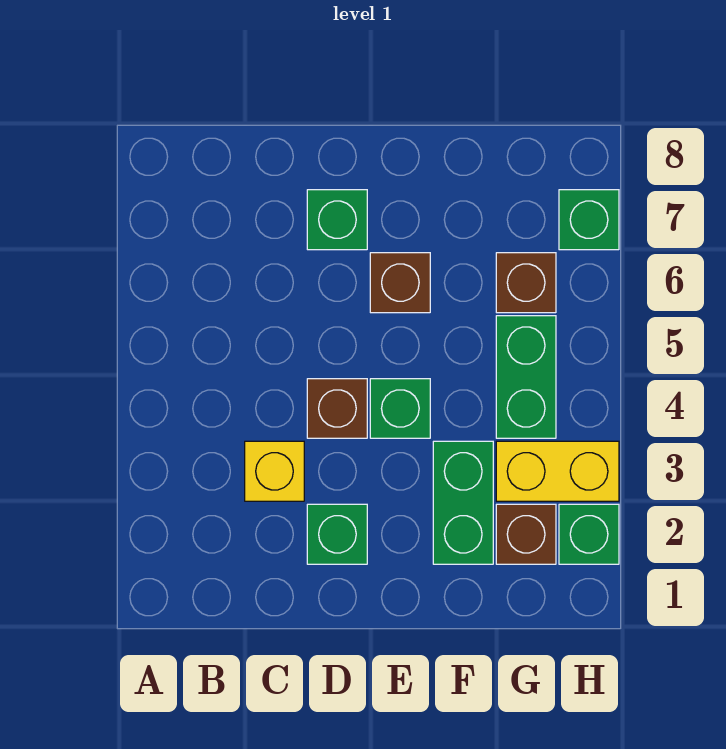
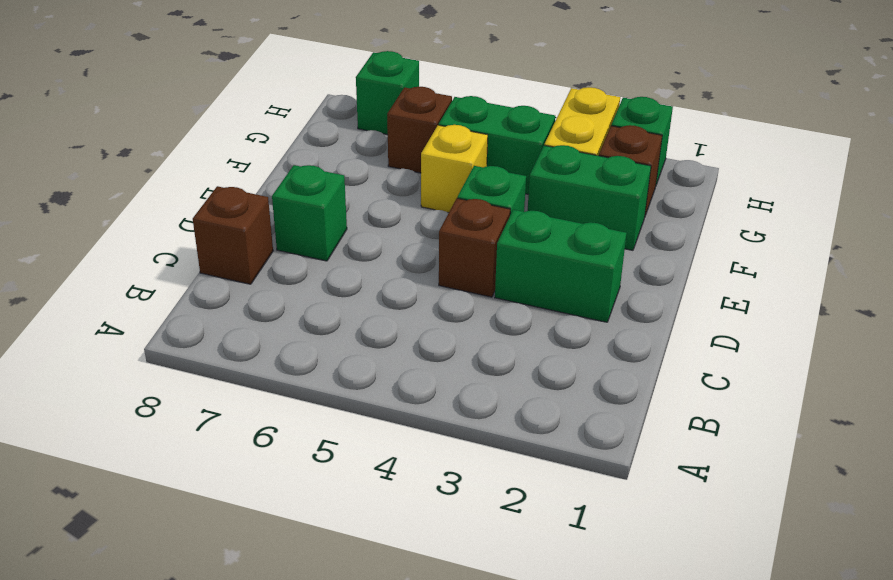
yellow brick C3 level 1 -> yellow brick F5 level 1
green brick D2 level 1 -> green brick D2:D3 level 1
brown brick E6 level 1 -> brown brick C8 level 1

